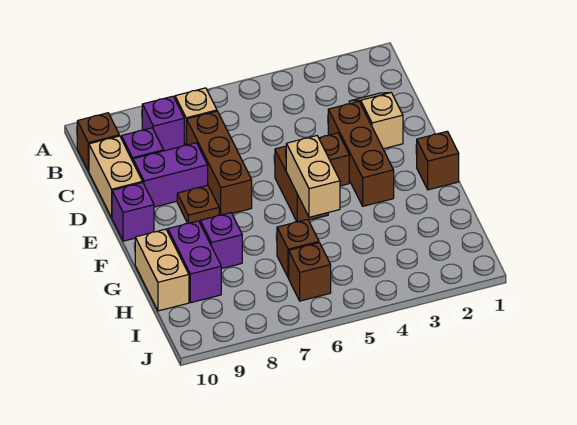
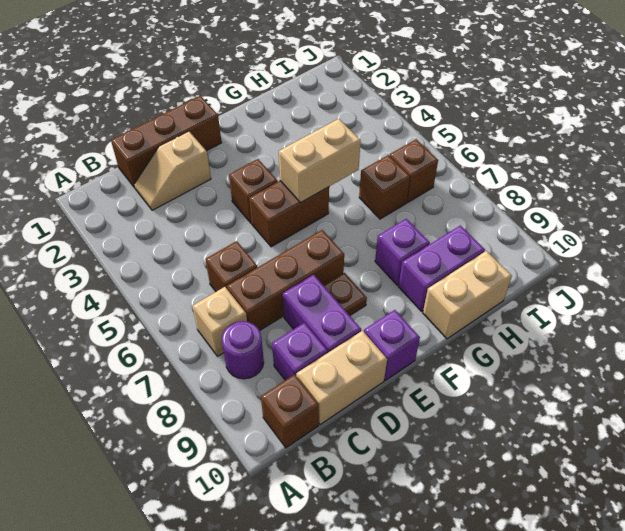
purple brick B8 level 1 -> purple round brick B8 level 1
brown brick D3:F3 level 1 -> brown brick C1:E1 level 1
brown brick F1 level 1 -> brown brick C6 level 1

